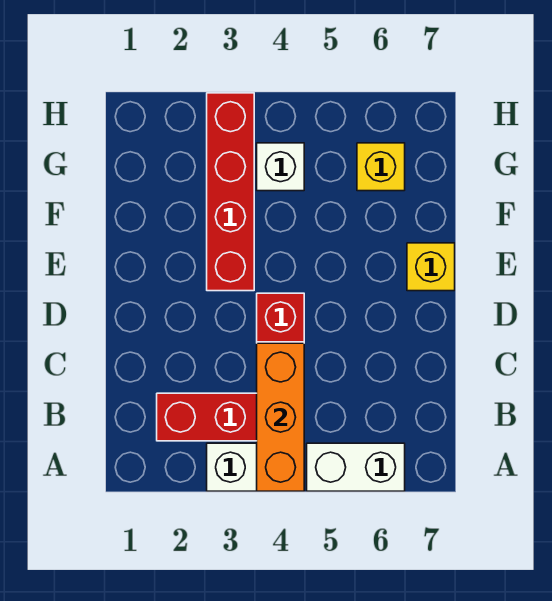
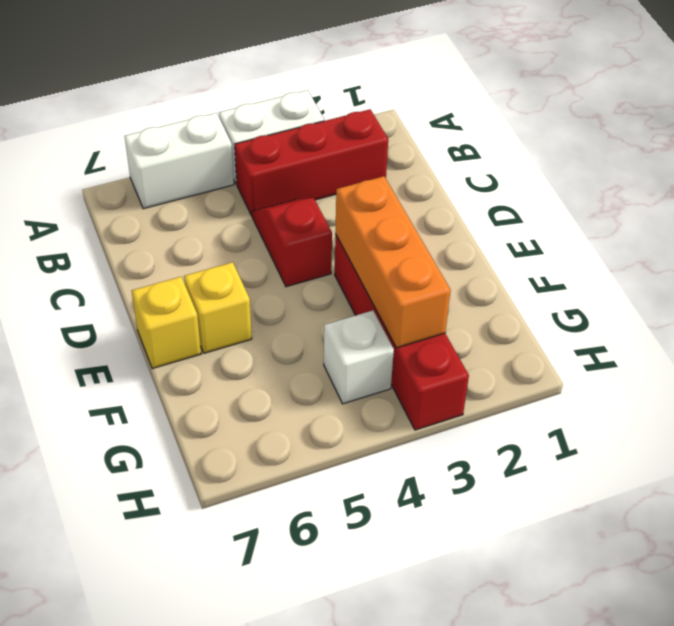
orange brick A4:C4 level 2 -> orange brick E3:G3 level 2
yellow brick G6 level 1 -> yellow brick E6 level 1

